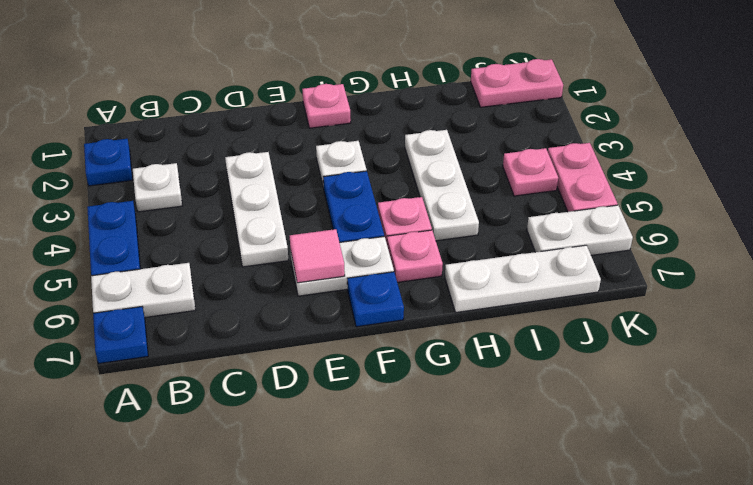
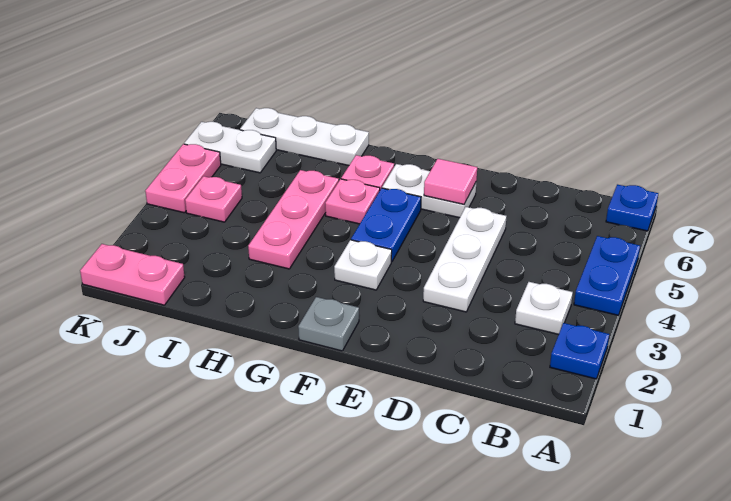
white plate A6:B6 level 1 -> none
pink plate F1 level 1 -> grey plate F1 level 1
blue plate F7 level 1 -> none
white plate H3:H5 level 1 -> pink plate H3:H5 level 1

